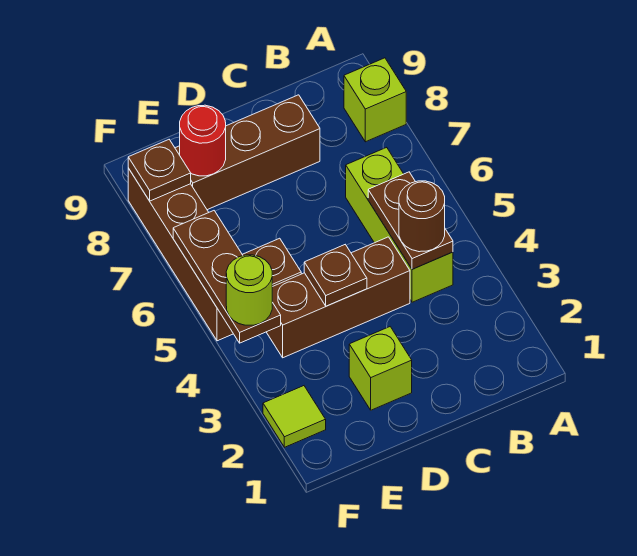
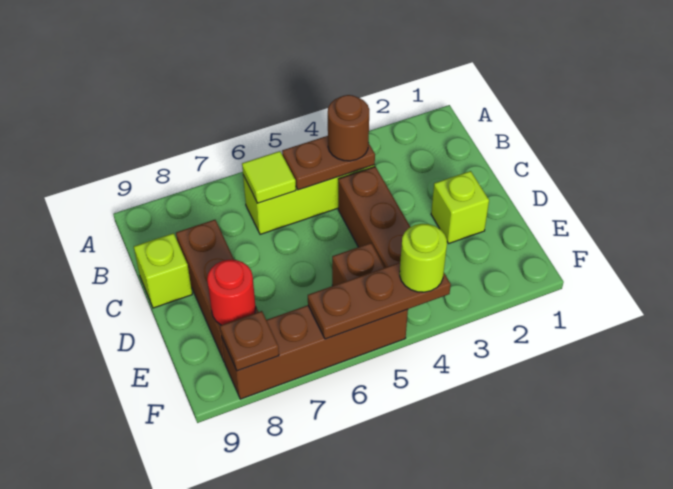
lime brick A8 level 1 -> lime brick C9 level 1
brown plate D4 level 2 -> none
lime tile F2 level 1 -> lime tile B6 level 2

